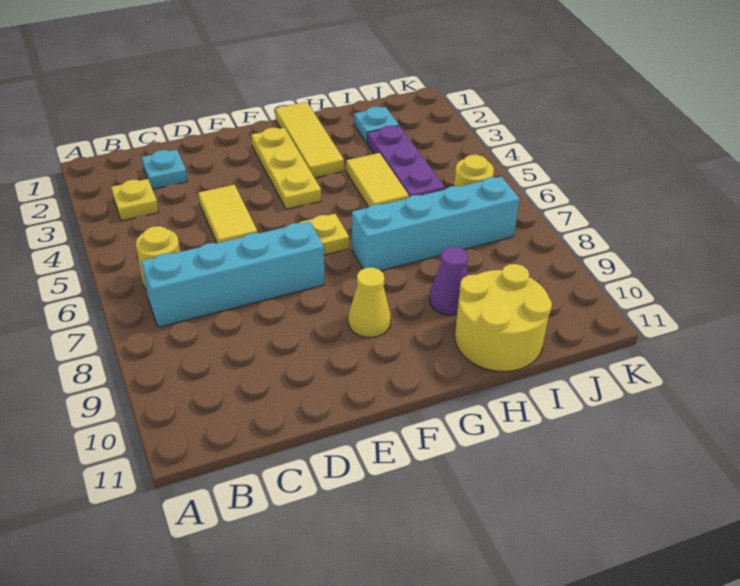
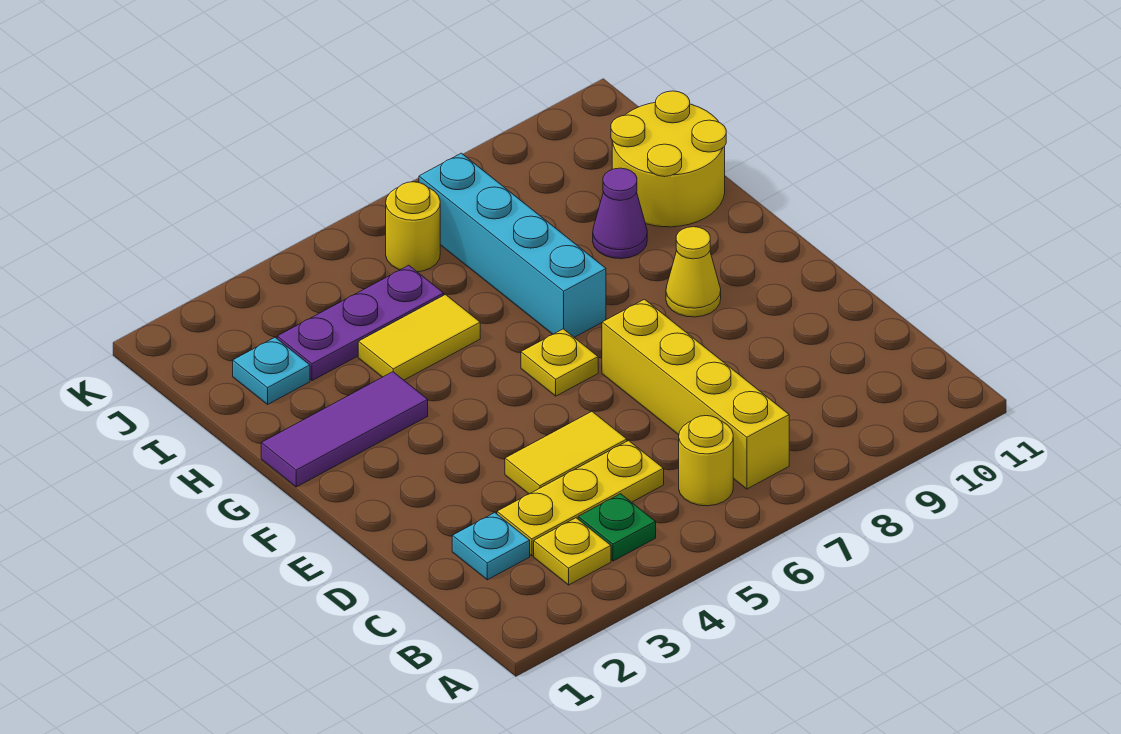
none -> green plate B4 level 1
cyan brick B7:E7 level 1 -> yellow brick B7:E7 level 1
yellow plate F2:F4 level 1 -> yellow plate C3:C5 level 1
yellow tile G1:G3 level 1 -> purple tile G1:G3 level 1

